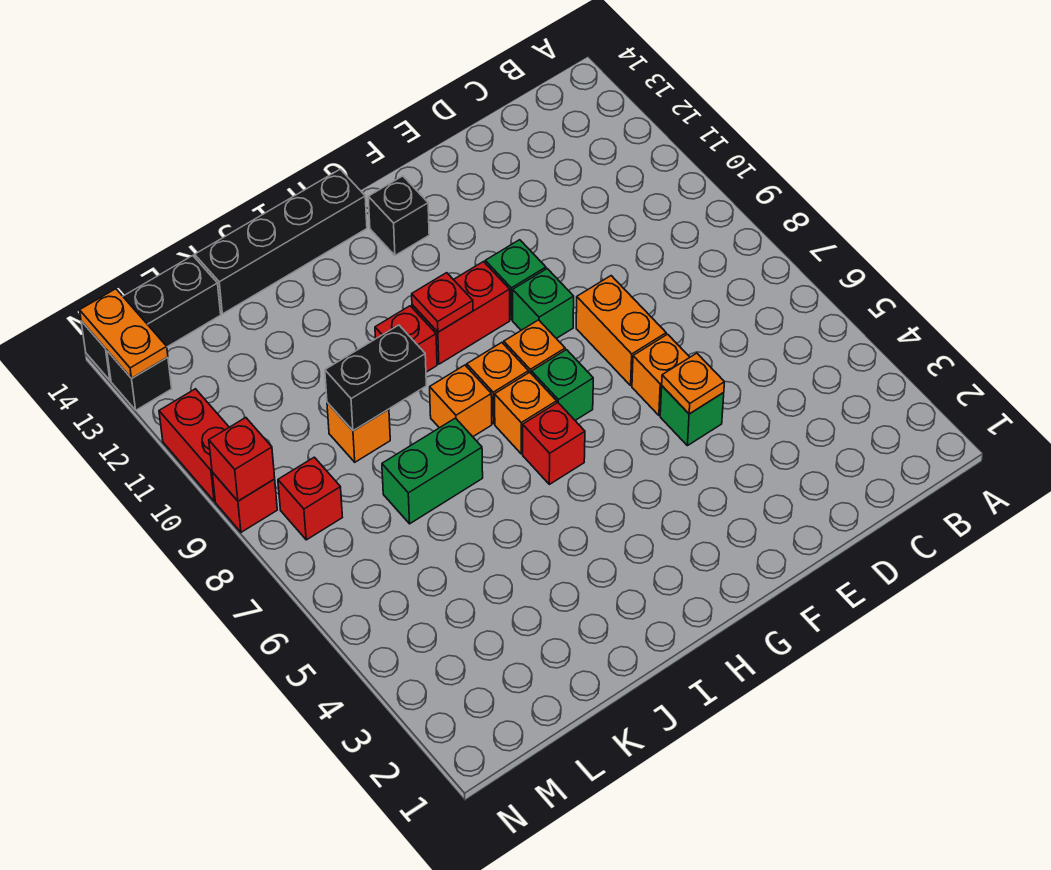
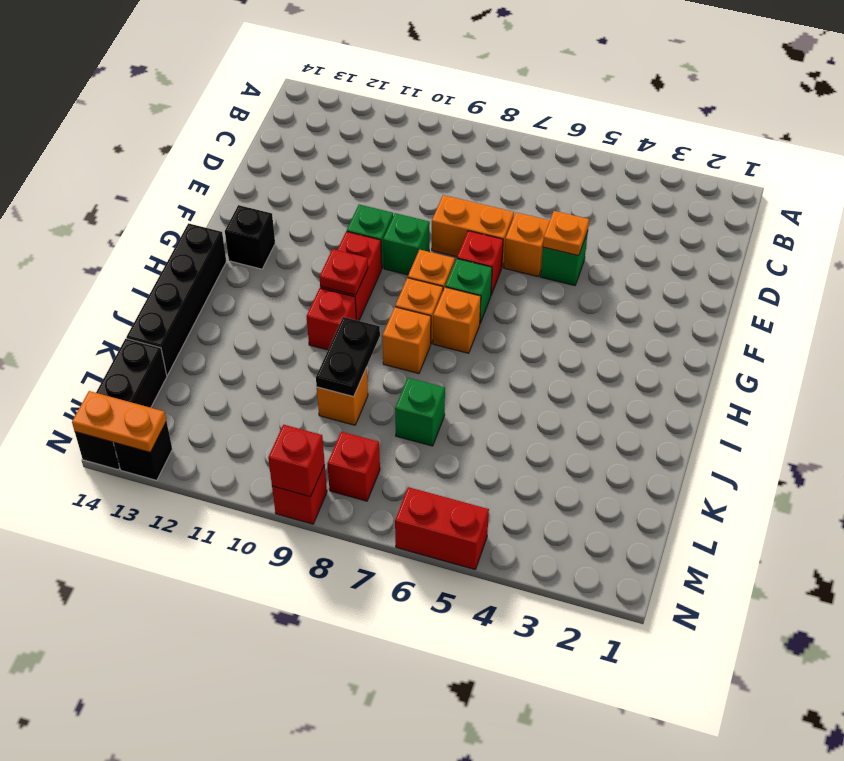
red brick H6 level 1 -> red brick F7 level 1
green brick J7:K7 level 1 -> green brick K7 level 1
black brick J9:K9 level 2 -> black plate J9:K9 level 2
red brick N10:N11 level 1 -> red brick N5:N6 level 1

